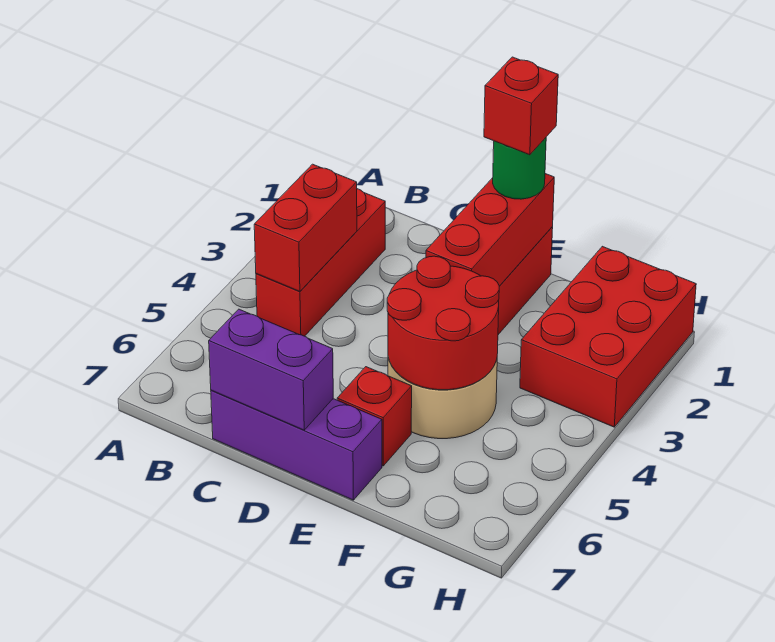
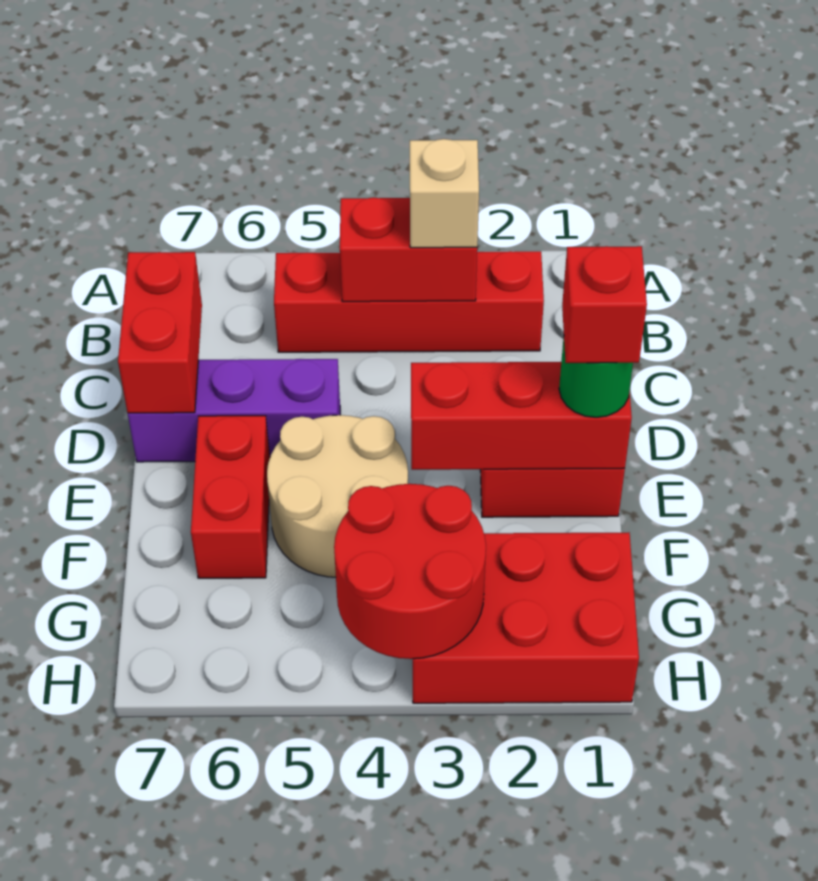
red brick B2:B4 level 1 -> red brick B2:B5 level 1
none -> tan brick B3 level 3
purple brick C7:E7 level 1 -> purple brick D5:D7 level 1
purple brick C7:D7 level 2 -> red brick C7:D7 level 2
red round brick E4:F5 level 2 -> red round brick G3:H4 level 2
red brick E6 level 1 -> red brick E6:F6 level 1

